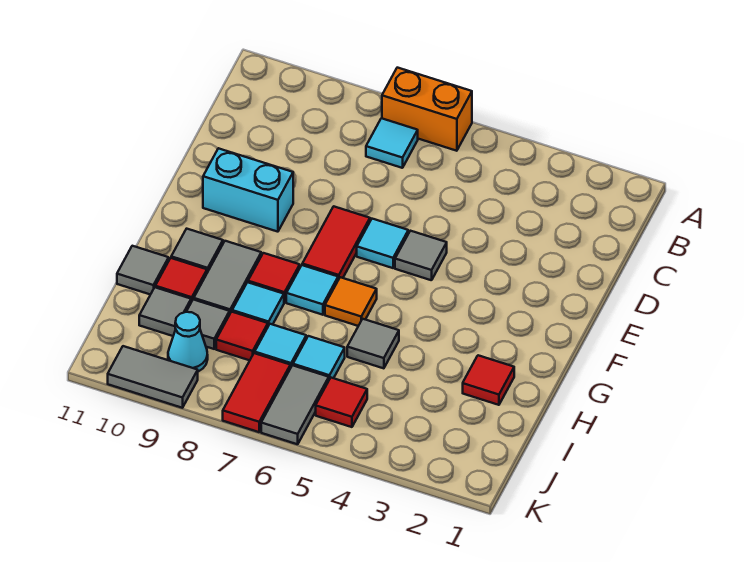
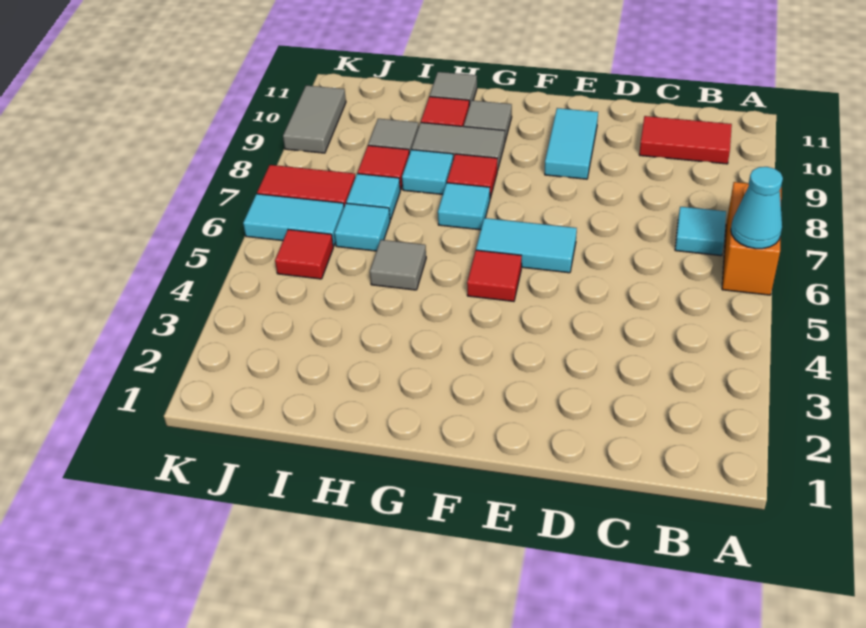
grey tile E5 level 1 -> none
cyan tile E6 level 1 -> cyan tile E6:F6 level 1
red tile E7:F7 level 1 -> red tile B10:C10 level 1
cyan brick E9:E10 level 1 -> cyan tile E9:E10 level 1
orange tile G6 level 1 -> none
red tile H2 level 1 -> red tile F5 level 1
grey tile I10 level 1 -> none
grey tile J6:K6 level 1 -> cyan tile J6:K6 level 1
cyan cone J9 level 1 -> cyan cone A6 level 2

